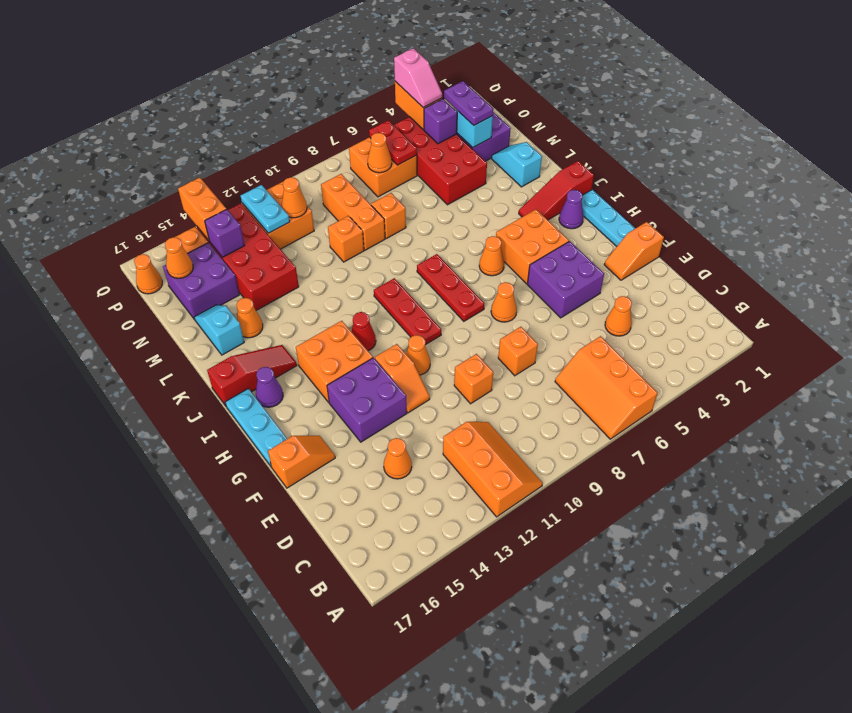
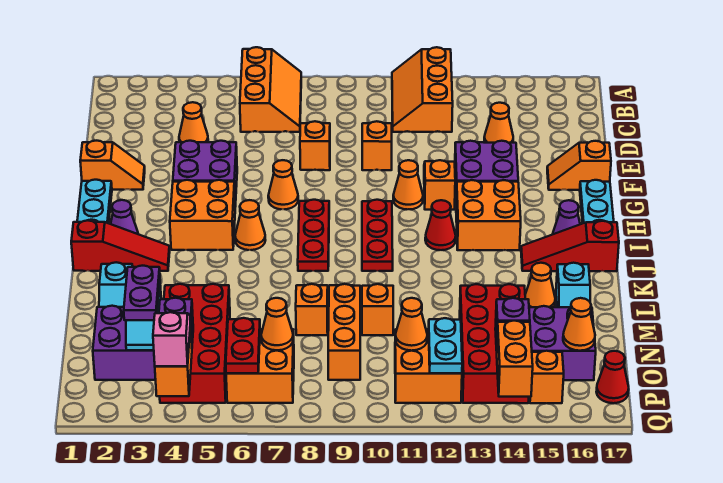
orange cone P17 level 1 -> red cone P17 level 1

